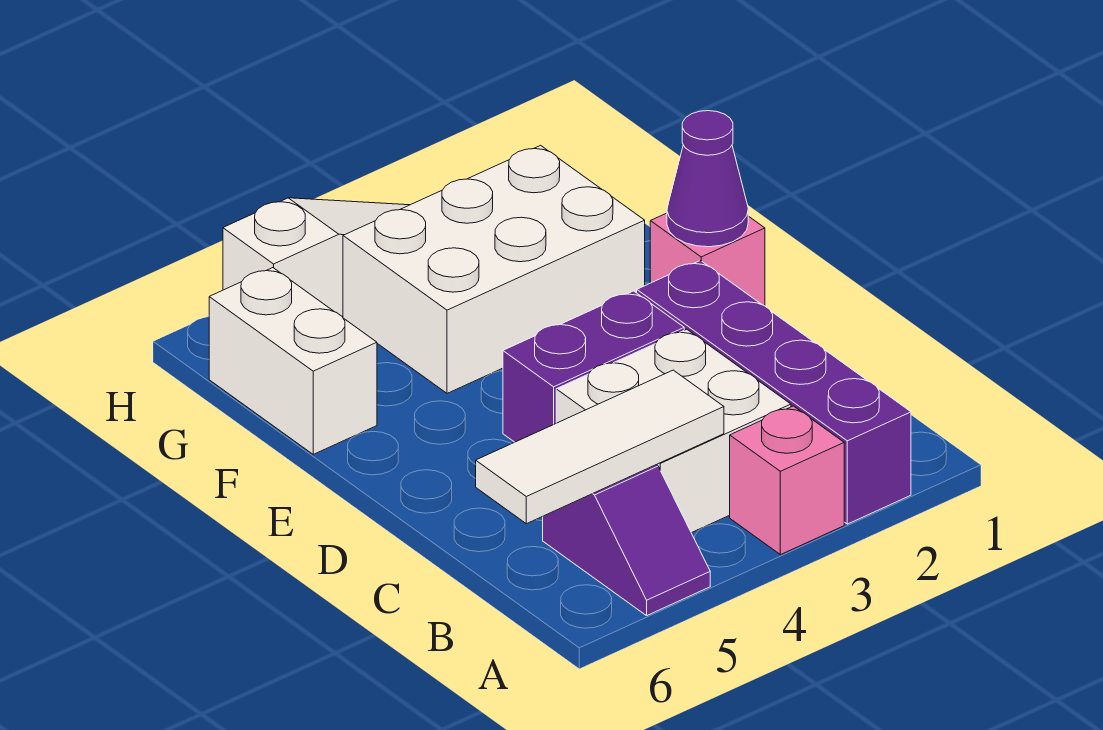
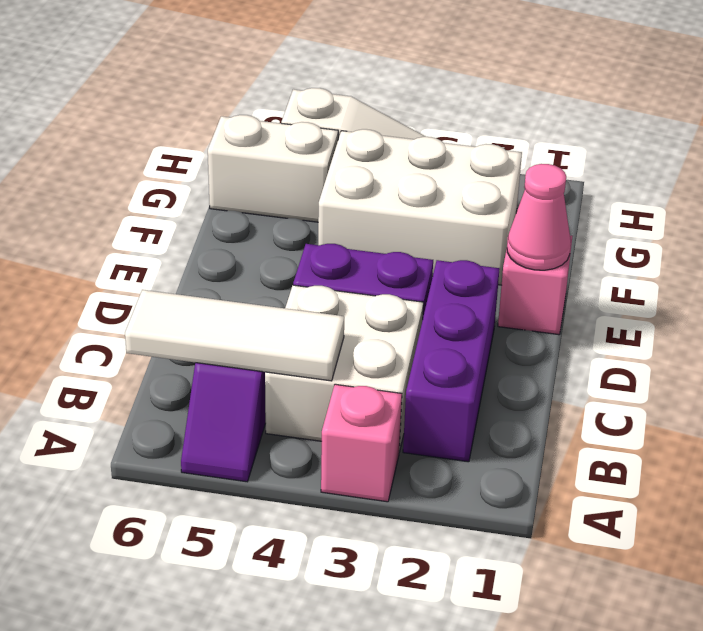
purple brick A2:D2 level 1 -> purple brick B2:D2 level 1
purple cone E1 level 2 -> pink cone E1 level 2
white brick F6:G6 level 1 -> white brick G5:G6 level 1

